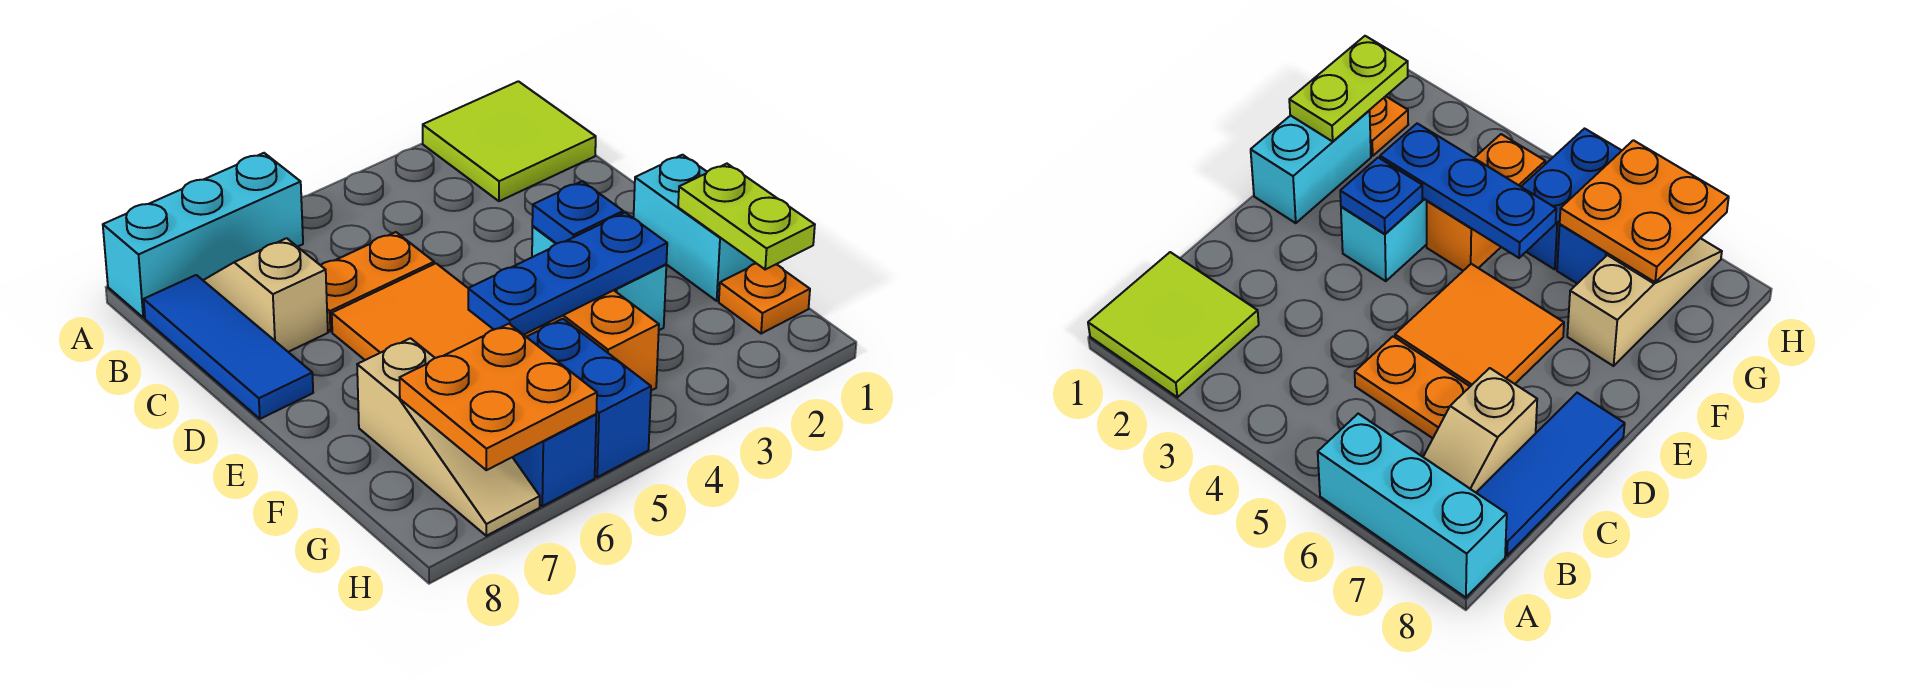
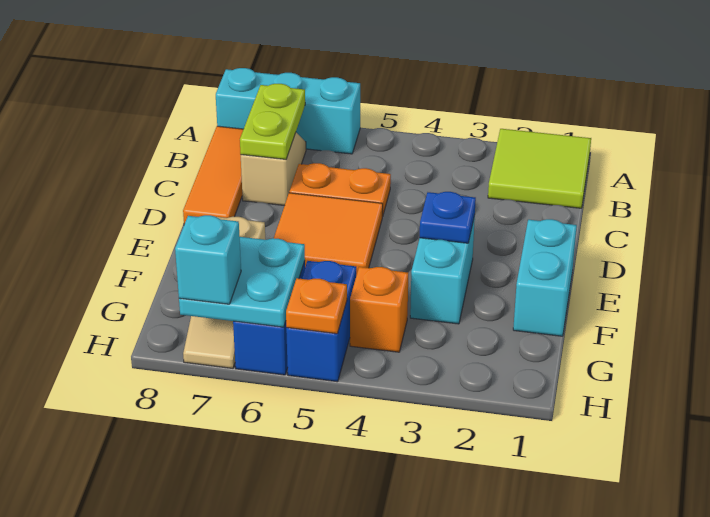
blue tile B8:D8 level 1 -> orange tile B8:D8 level 1
lime plate F1:G1 level 2 -> lime plate B7:C7 level 2
blue plate F3:F5 level 2 -> none
orange brick F4:G4 level 1 -> orange brick G4 level 1
orange plate G1 level 1 -> orange plate H5 level 2
orange plate G6:H7 level 2 -> cyan plate G6:H7 level 2
none -> cyan brick H7 level 3

